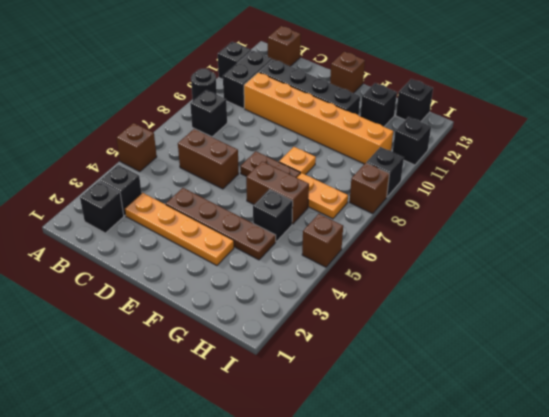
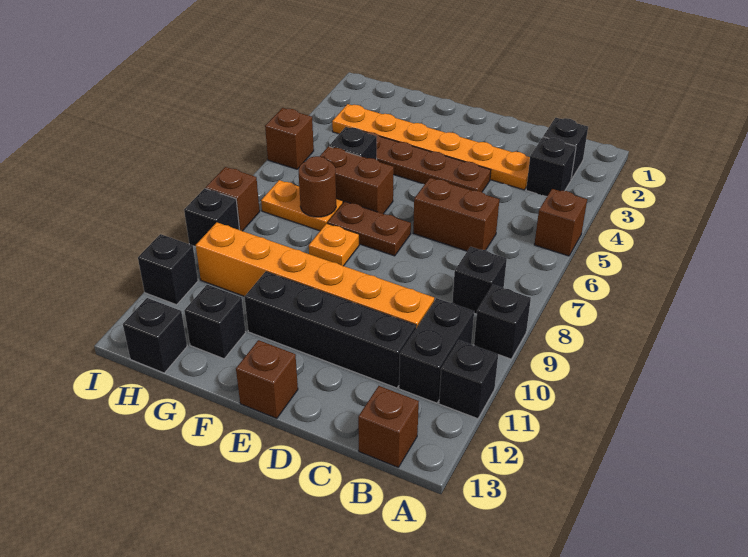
black round brick A9 level 1 -> black brick A9 level 1
orange plate C3:F3 level 1 -> orange plate C3:H3 level 1
none -> brown round brick G7 level 2

